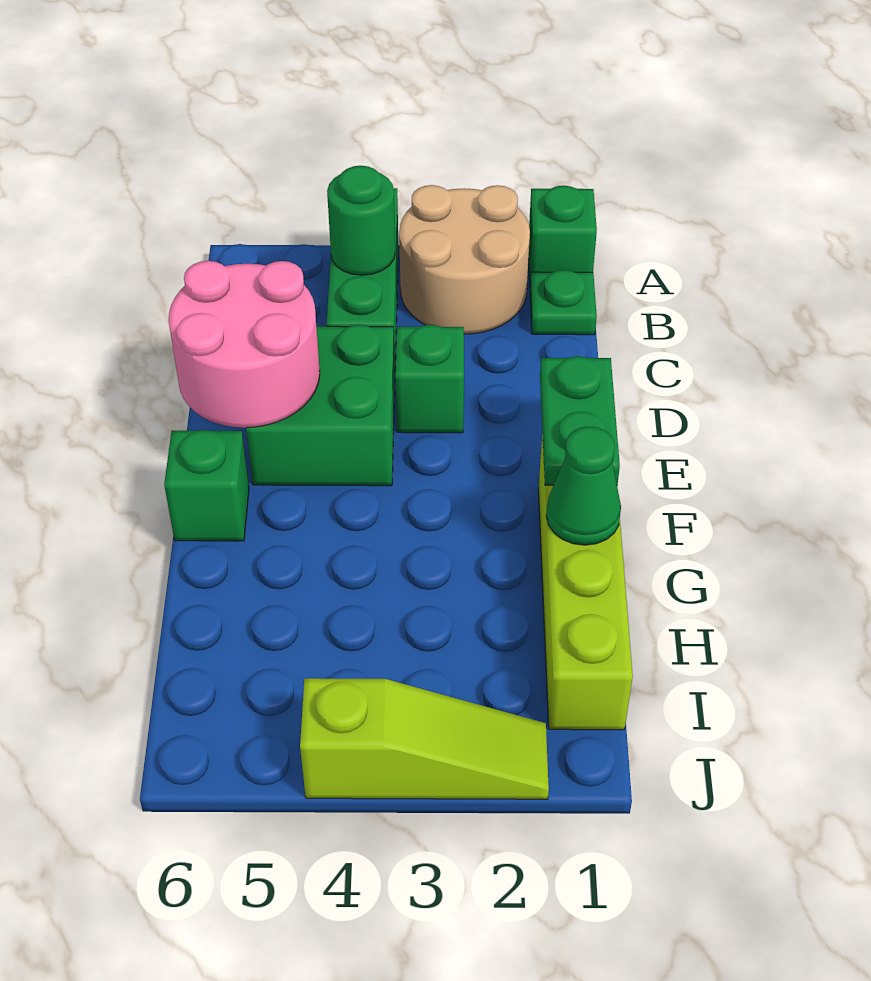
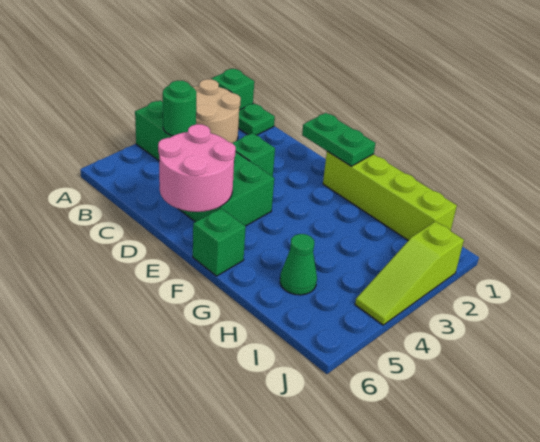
green cone G1 level 2 -> green cone H5 level 1
lime slope J2:J4 level 1 top 4 -> lime slope J2:J4 level 1 top 2

